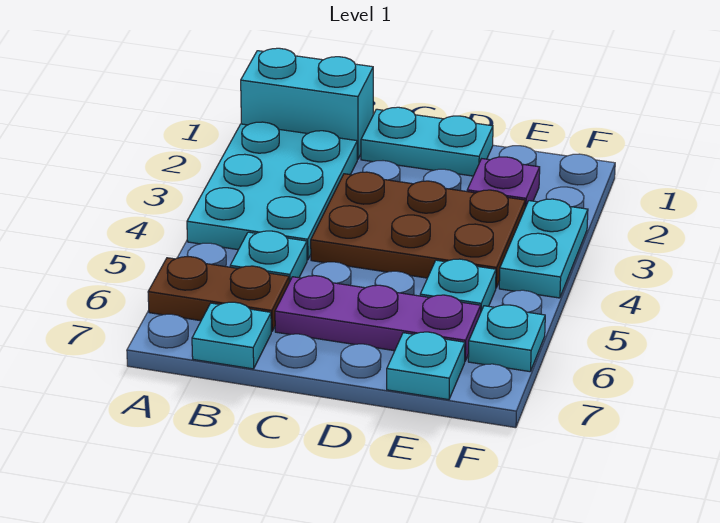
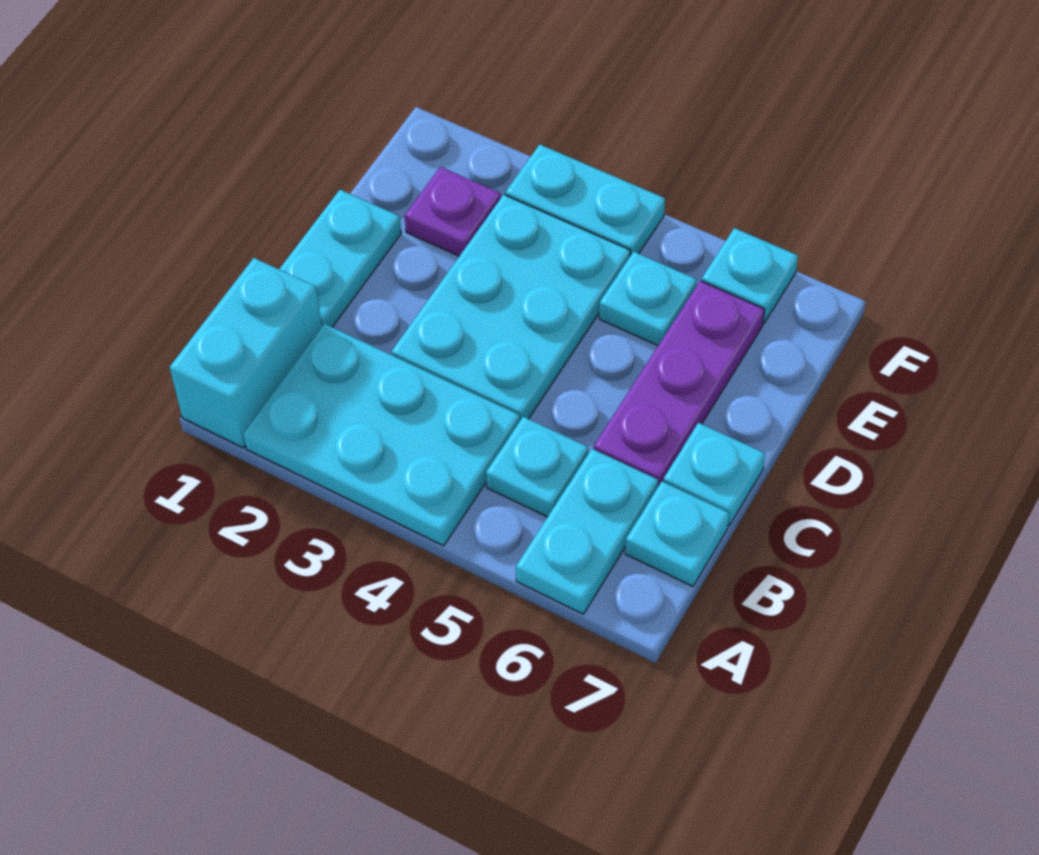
brown plate A6:B6 level 1 -> cyan plate A6:B6 level 1
brown plate C3:E4 level 1 -> cyan plate C3:E4 level 1
cyan plate E7 level 1 -> cyan plate C7 level 1

